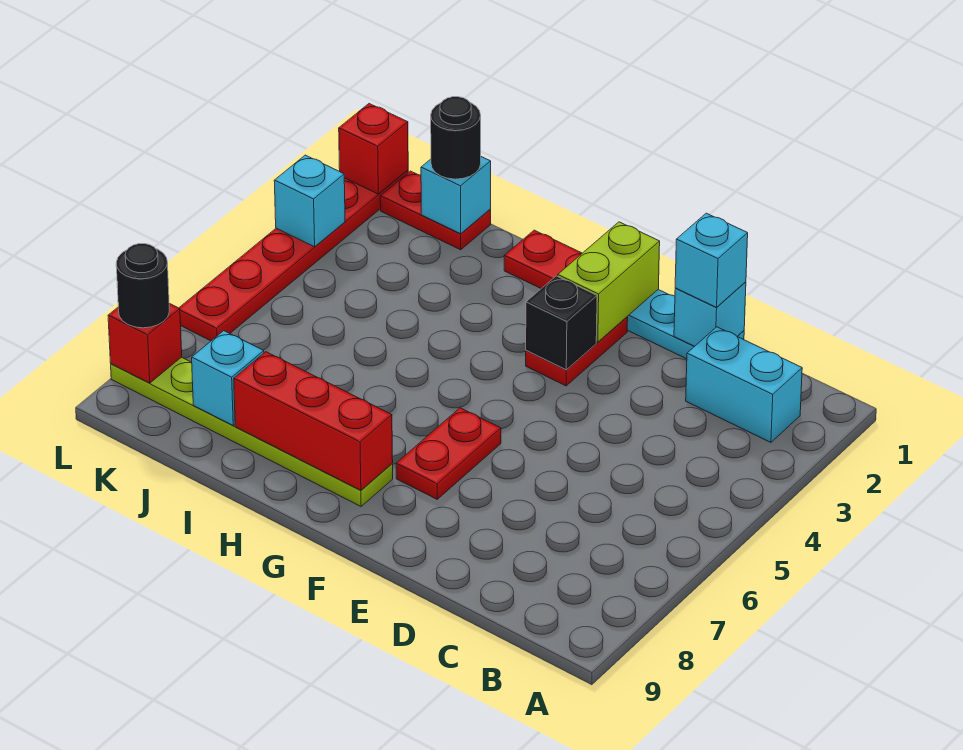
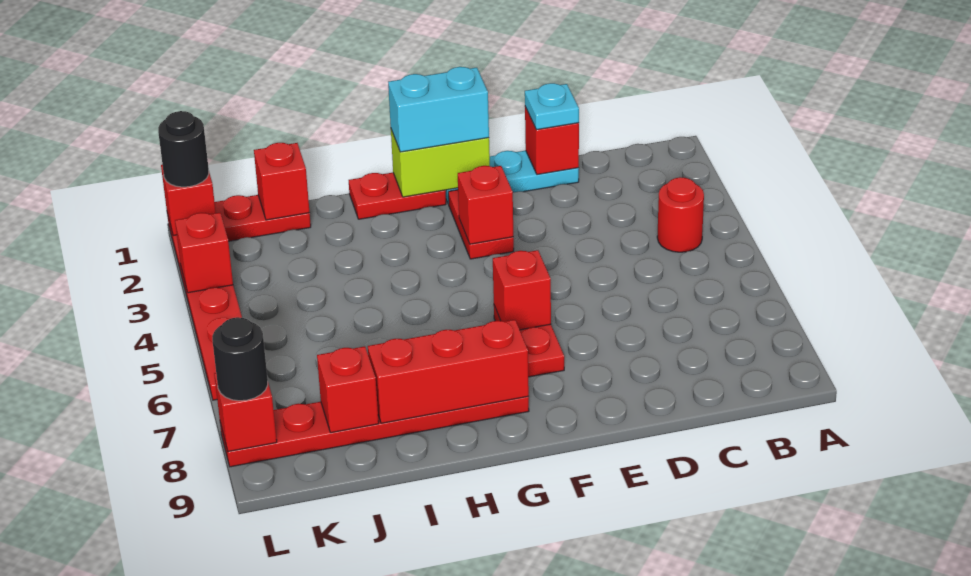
cyan brick B2:C2 level 1 -> cyan brick F1:G1 level 3
none -> red round brick B4 level 1
cyan brick D1 level 2 -> red brick D1 level 2
cyan brick D1 level 3 -> cyan plate D1 level 3
lime brick F1:F2 level 2 -> lime brick F1:G1 level 2
black brick F3 level 2 -> red brick F3 level 2
none -> red brick F6 level 2
lime plate G8:L8 level 1 -> red plate G8:L8 level 1
cyan brick J1 level 2 -> red brick J1 level 2
black round brick J1 level 3 -> black round brick L1 level 3
cyan brick J8 level 2 -> red brick J8 level 2
cyan brick L3 level 2 -> red brick L3 level 2

